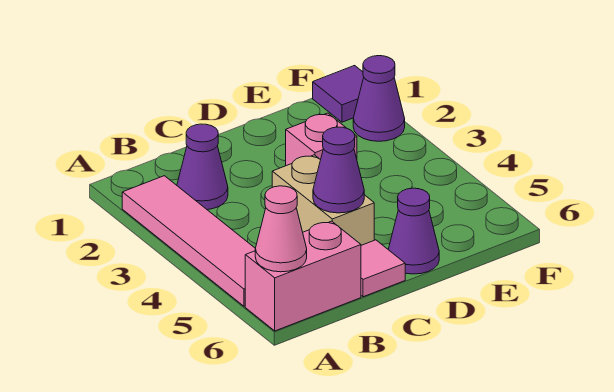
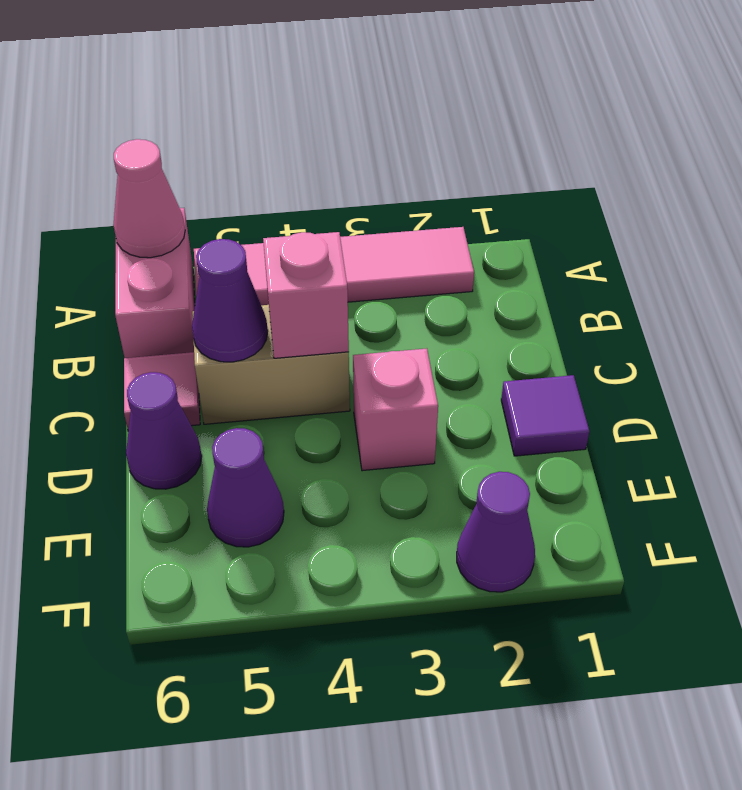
purple cone B2 level 1 -> purple cone E5 level 1
none -> pink brick C4 level 2
purple tile F1 level 1 -> purple tile D1 level 1

